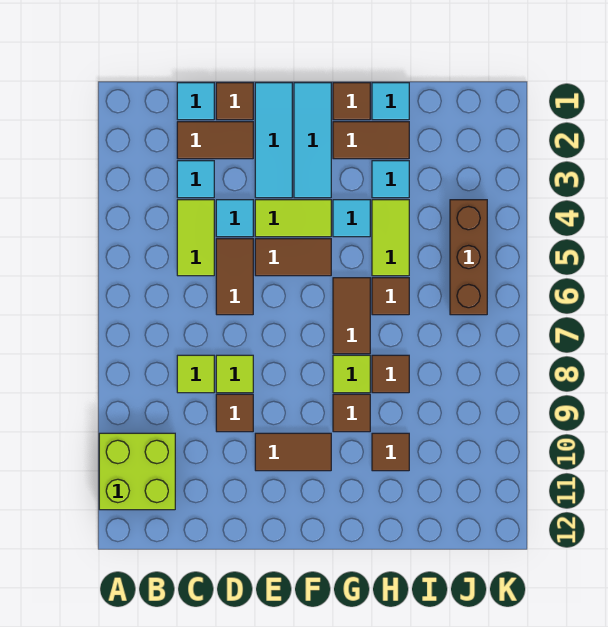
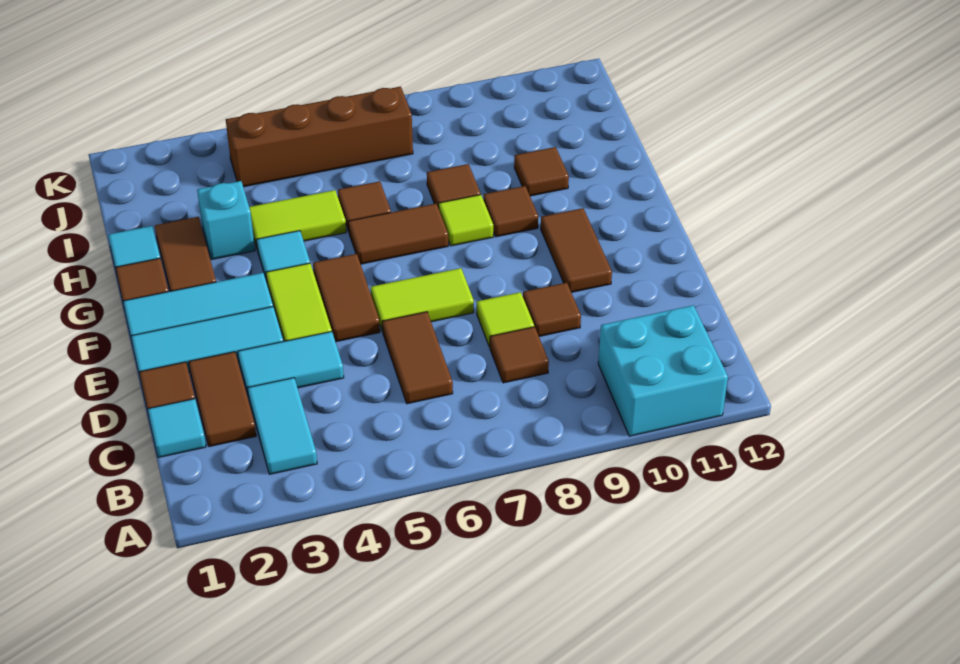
lime brick A10:B11 level 1 -> cyan brick A10:B11 level 1
cyan tile C3 level 1 -> cyan tile B3:C3 level 1
lime tile C4:C5 level 1 -> lime tile E6:E7 level 1
lime tile C8 level 1 -> brown tile C8 level 1
cyan tile D4 level 1 -> cyan tile D3:D4 level 1
brown tile D5:D6 level 1 -> brown tile C6:D6 level 1
cyan tile H3 level 1 -> cyan brick H3 level 1
brown brick J4:J6 level 1 -> brown brick J4:J7 level 1

